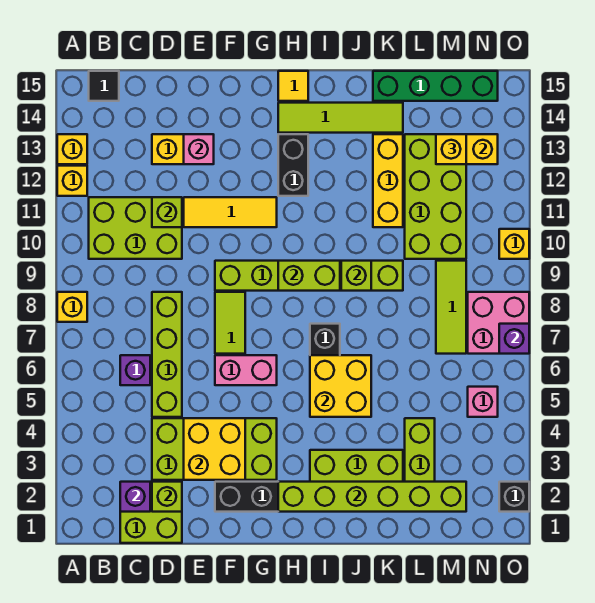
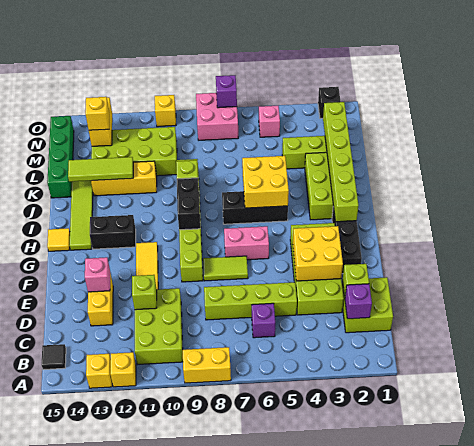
yellow brick A8 level 1 -> yellow brick A8:A9 level 1
pink brick F6:G6 level 1 -> pink brick G6:G7 level 1
lime brick H9:I9 level 2 -> black brick H9:I9 level 2
lime tile M7:M9 level 1 -> lime tile K12:K14 level 2

